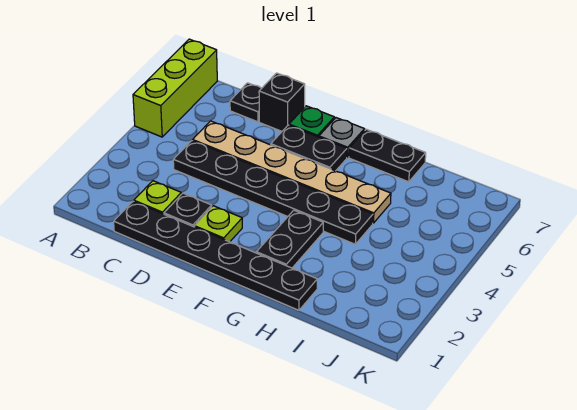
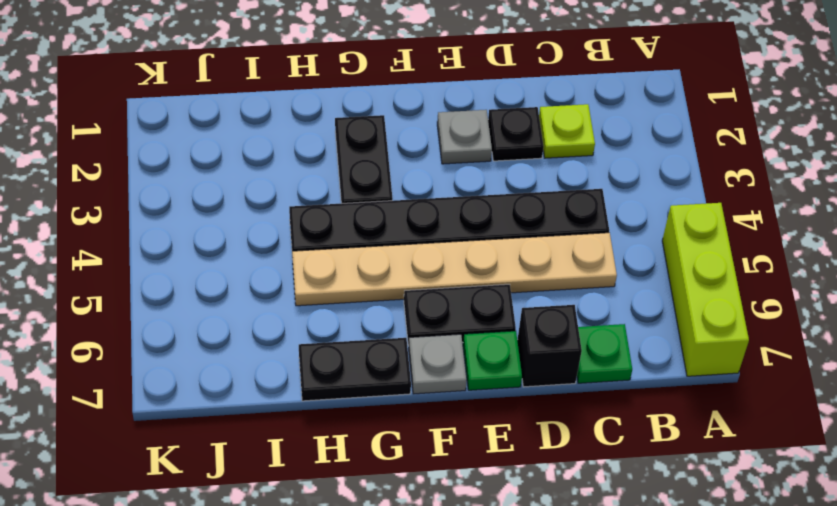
black plate C1:H1 level 1 -> none
black plate C7 level 1 -> green plate C7 level 1
lime plate E2 level 1 -> grey plate E2 level 1

